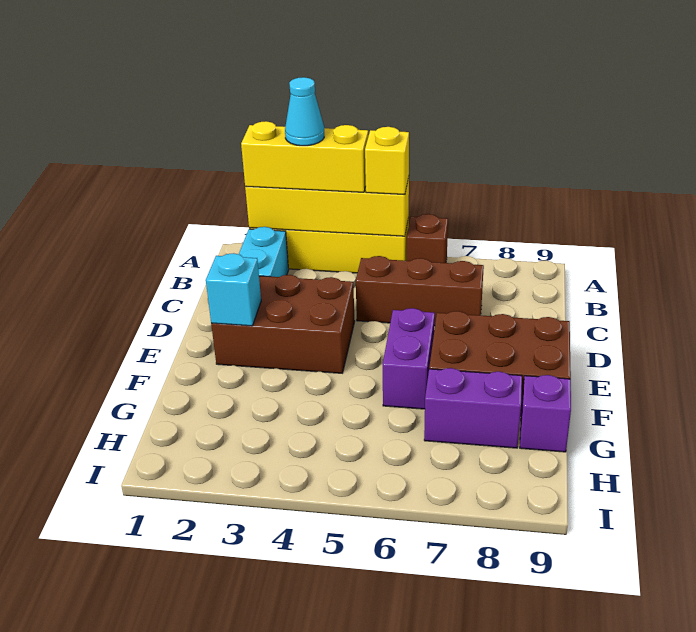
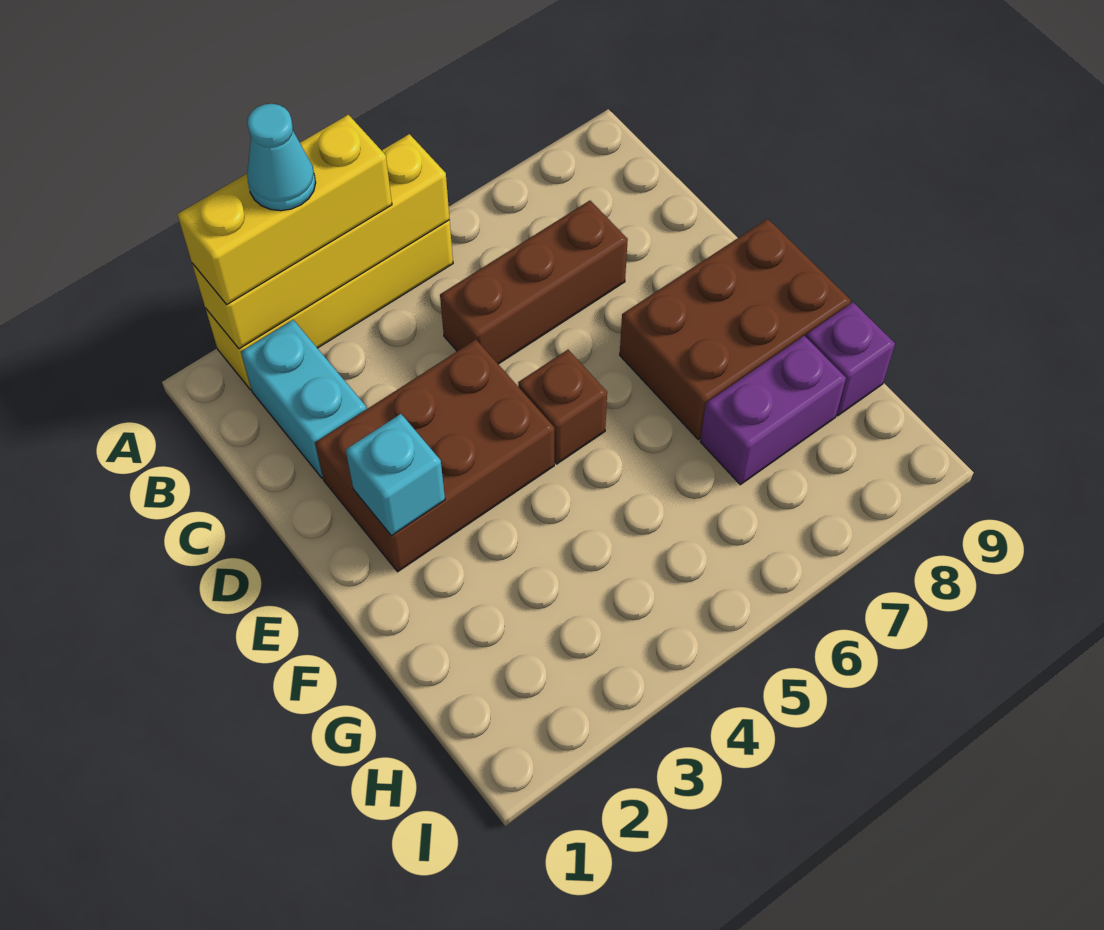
yellow brick A5 level 3 -> none
brown brick A6 level 1 -> brown brick E5 level 1
purple brick E6:F6 level 1 -> none

